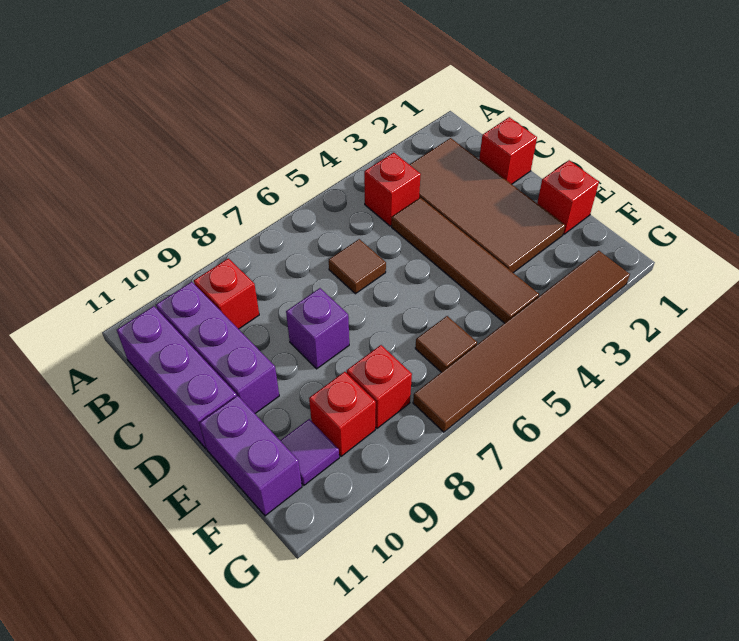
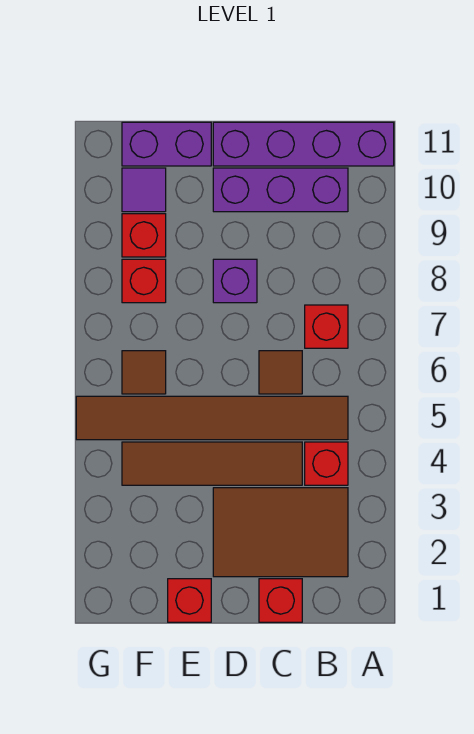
brown tile B2:E3 level 1 -> brown tile B2:D3 level 1
red brick B9 level 1 -> red brick B7 level 1
purple brick B11:D11 level 1 -> purple brick A11:D11 level 1
brown tile G2:G7 level 1 -> brown tile B5:G5 level 1

